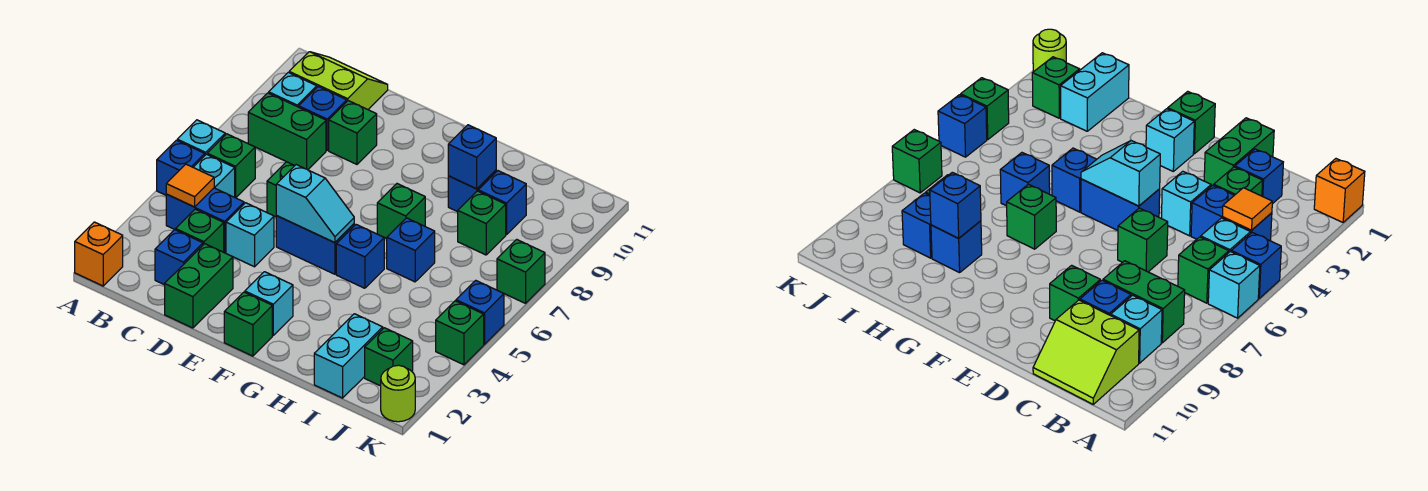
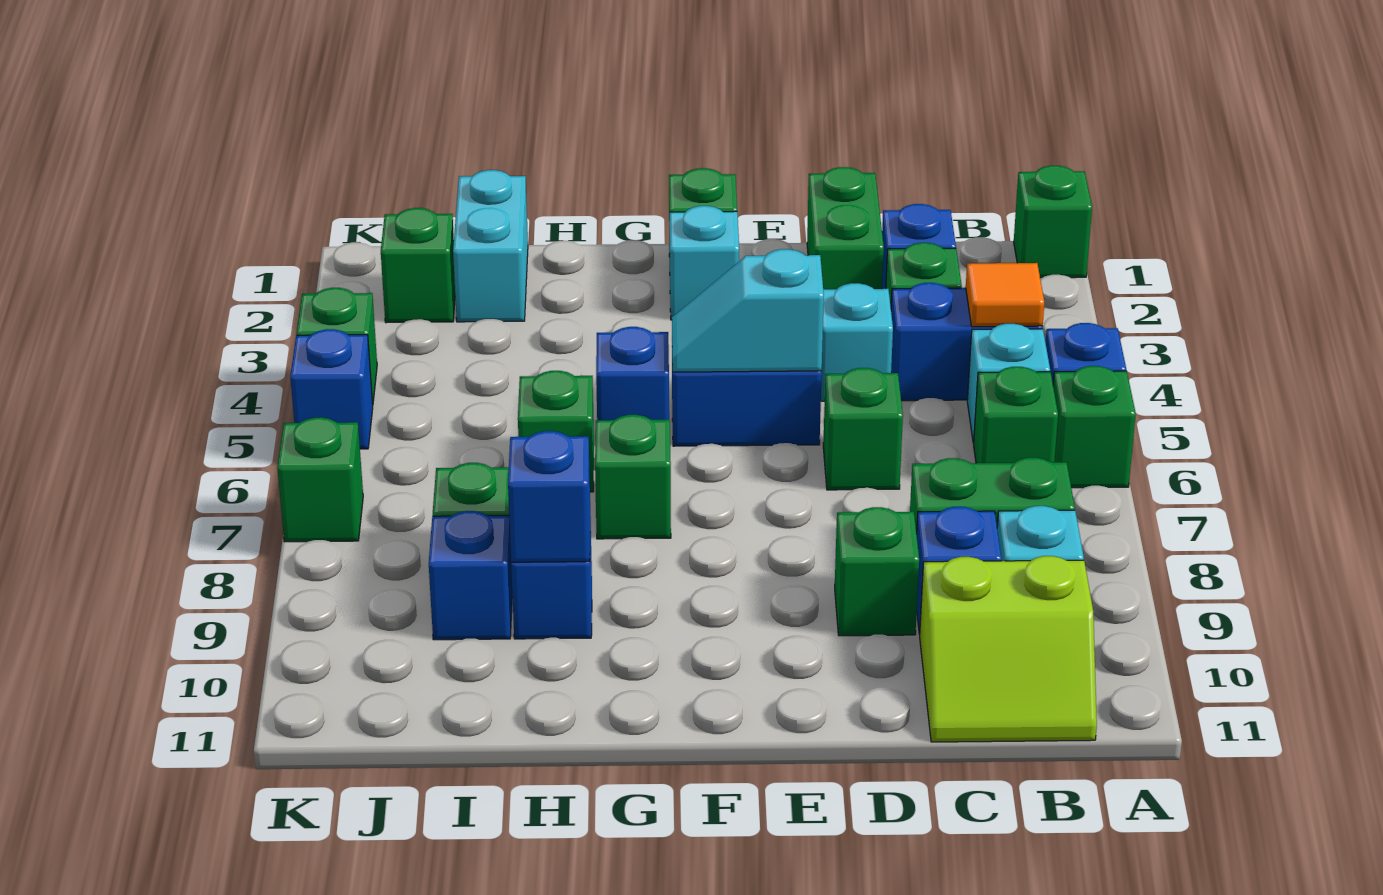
orange brick A1 level 1 -> green brick A1 level 1
cyan brick A6 level 1 -> green brick A6 level 1
blue brick H6 level 1 -> green brick H6 level 1
lime round brick K1 level 1 -> none

